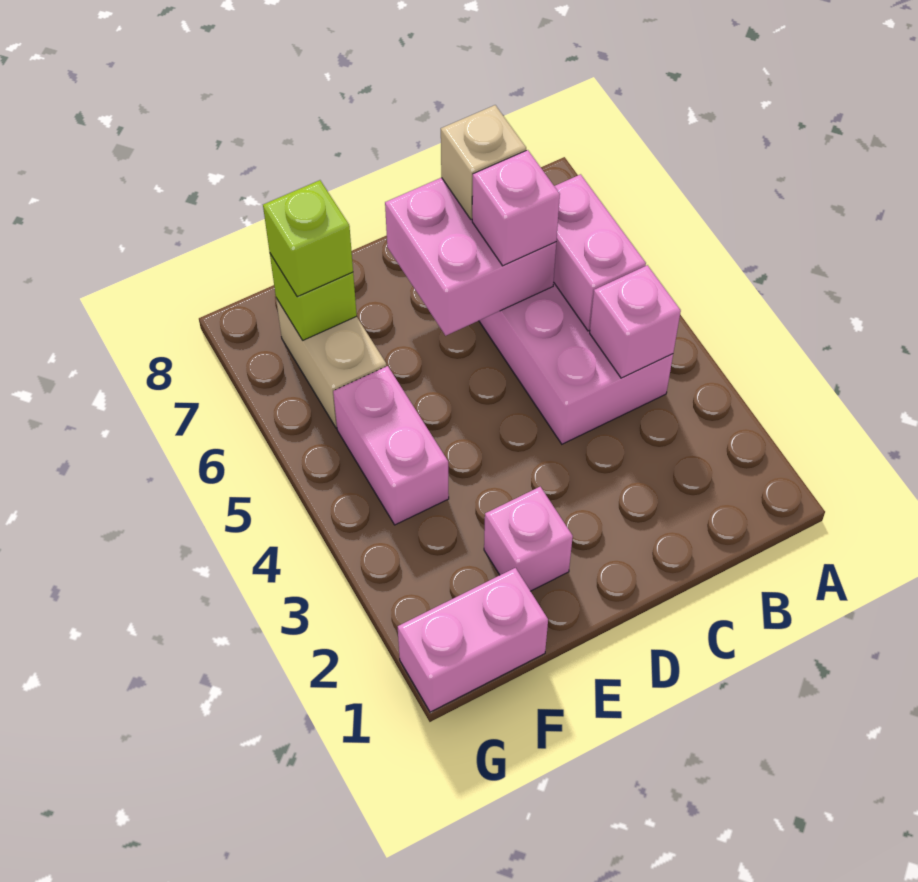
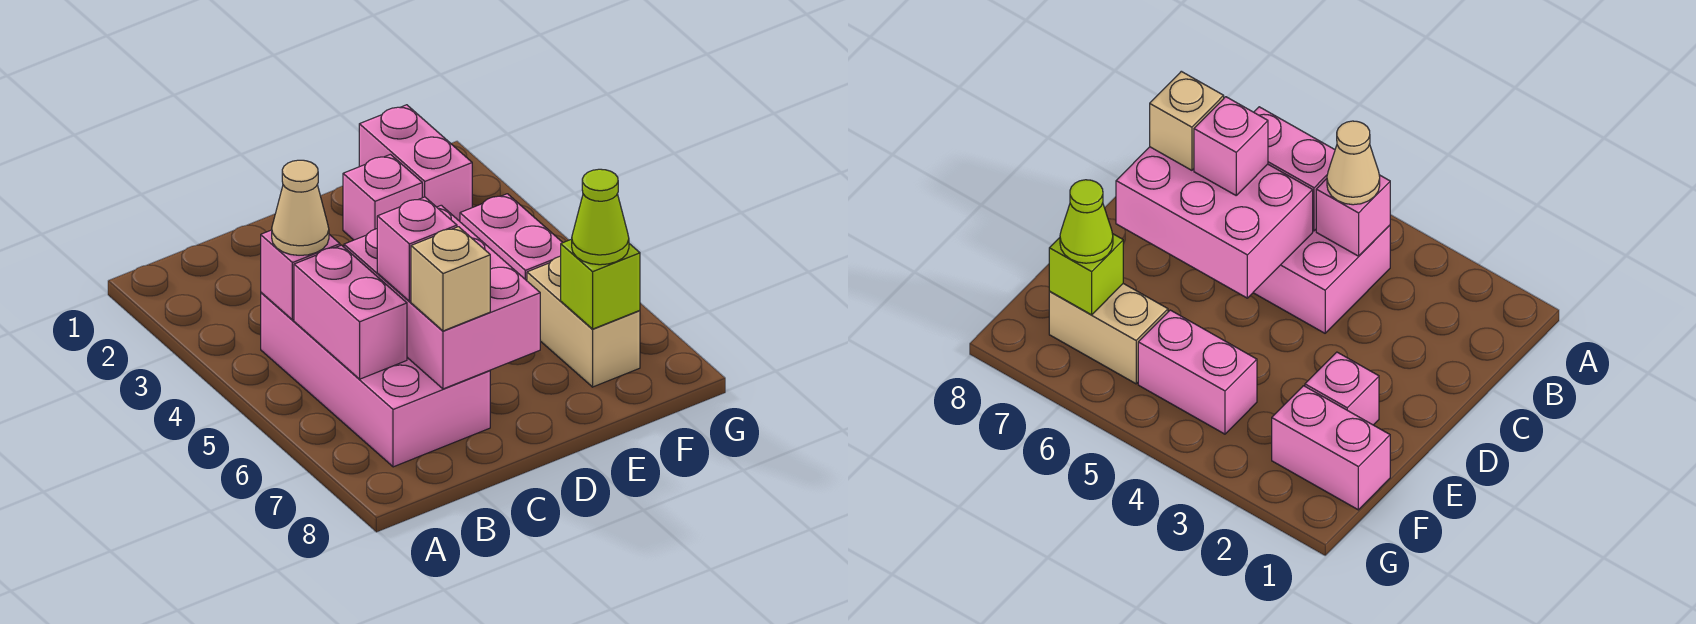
none -> tan cone B4 level 3
pink brick C6:D7 level 2 -> pink brick C5:D7 level 2
pink brick F1:G1 level 1 -> pink brick F1:F2 level 1
lime brick F7 level 3 -> lime cone F7 level 3

